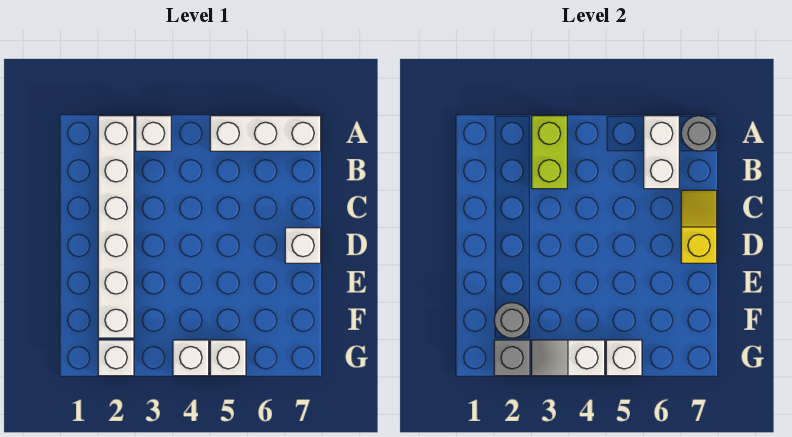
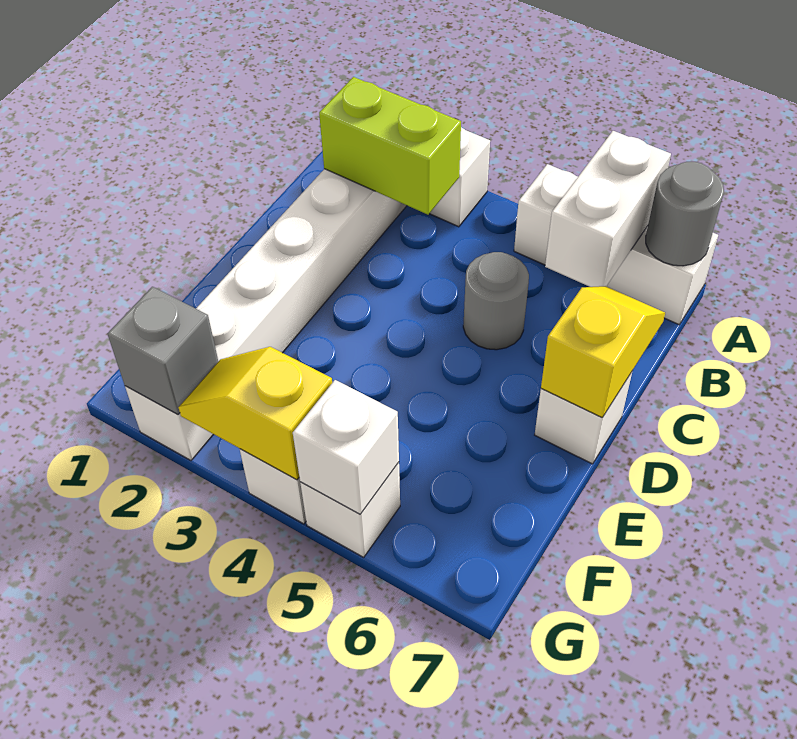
lime brick A3:B3 level 2 -> lime brick B2:B3 level 2
grey round brick F2 level 2 -> grey round brick C5 level 1
white slope G3:G4 level 2 top 4 -> yellow slope G3:G4 level 2 top 4

